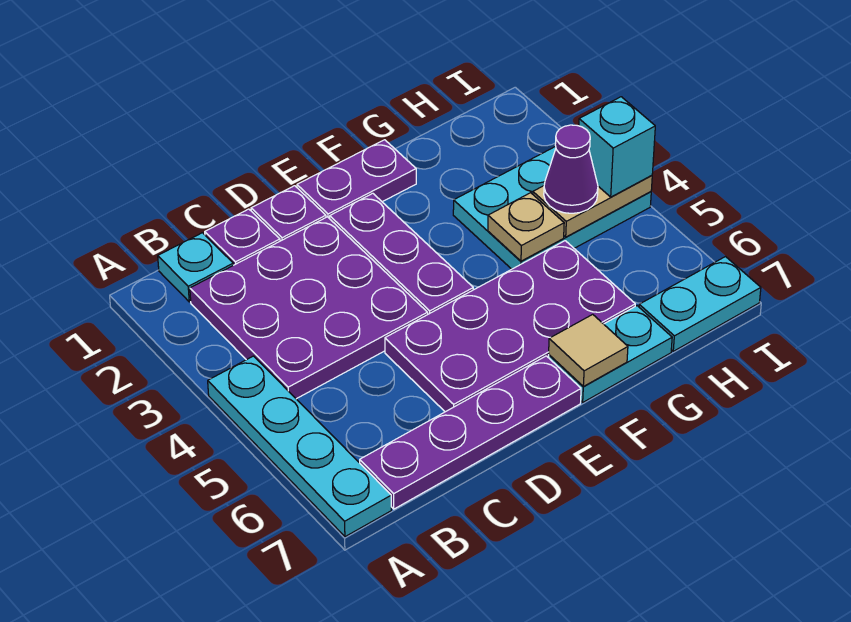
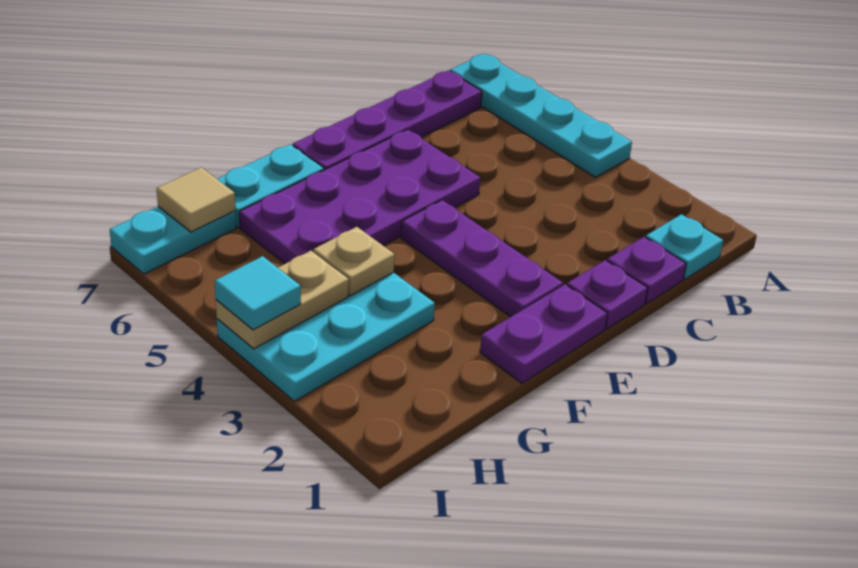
purple plate B2:D4 level 1 -> none
tan tile F7 level 2 -> tan tile H7 level 2
purple cone H4 level 3 -> none
cyan brick I4 level 3 -> cyan tile I4 level 3

